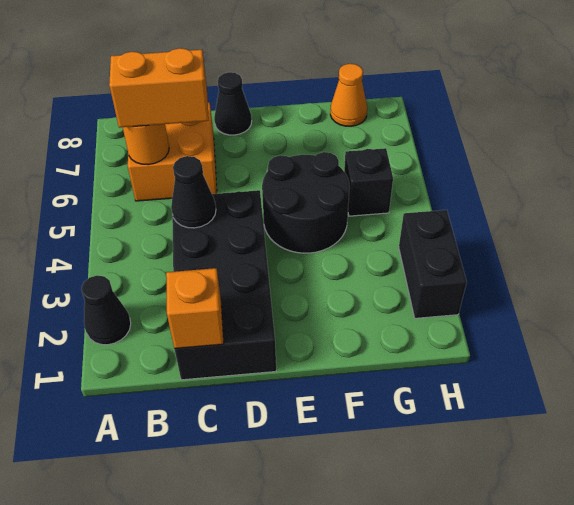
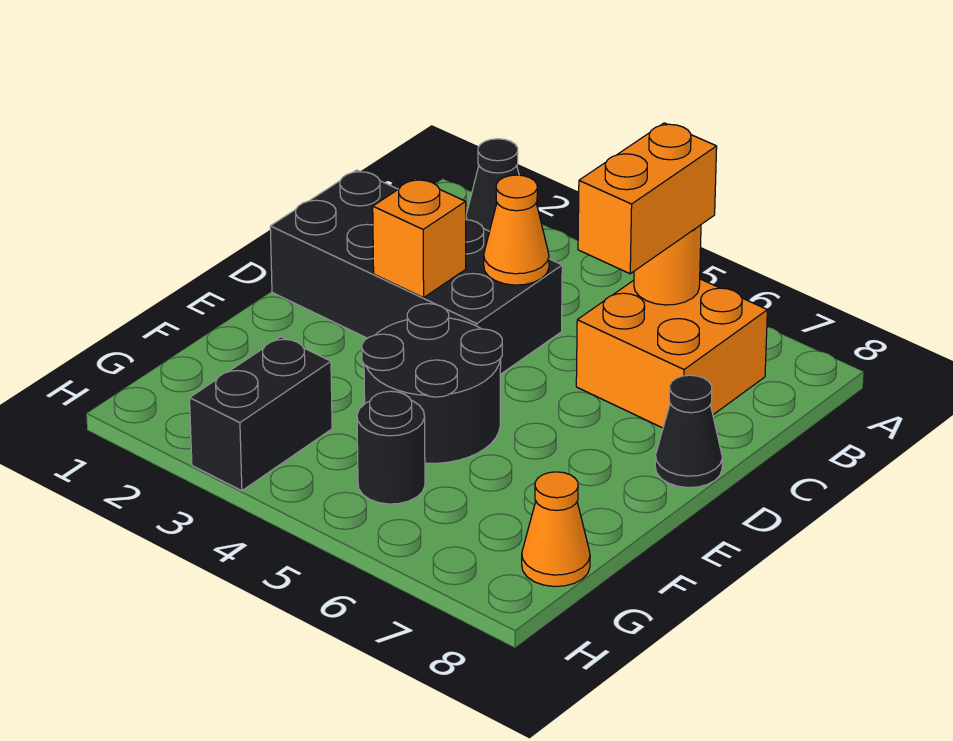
orange brick C1 level 2 -> orange brick D3 level 2
black cone C4 level 2 -> orange cone C4 level 2
black brick G5 level 1 -> black round brick G5 level 1
black brick H2:H3 level 1 -> black brick G3:H3 level 1

